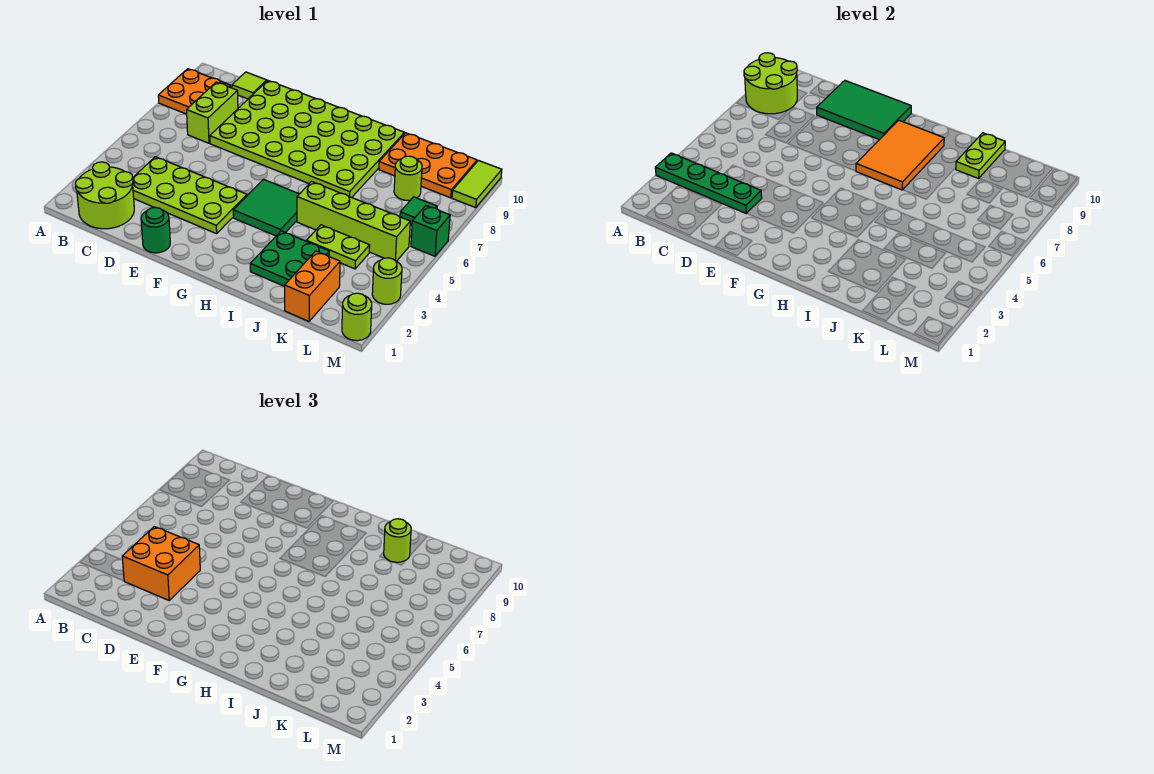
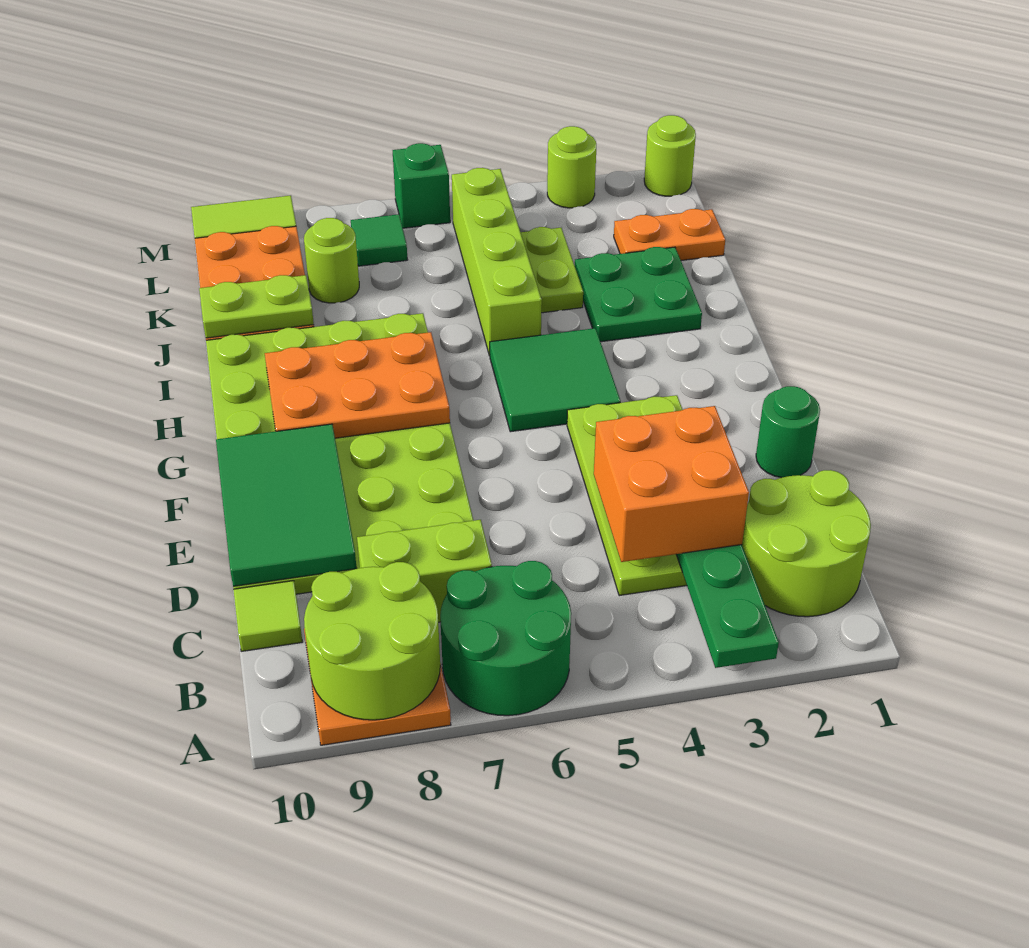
none -> green round brick A6:B7 level 1
orange tile G7:H9 level 2 -> orange plate G7:H9 level 2
lime round brick J9 level 3 -> none
orange brick K1:K2 level 1 -> orange plate K1:K2 level 1

